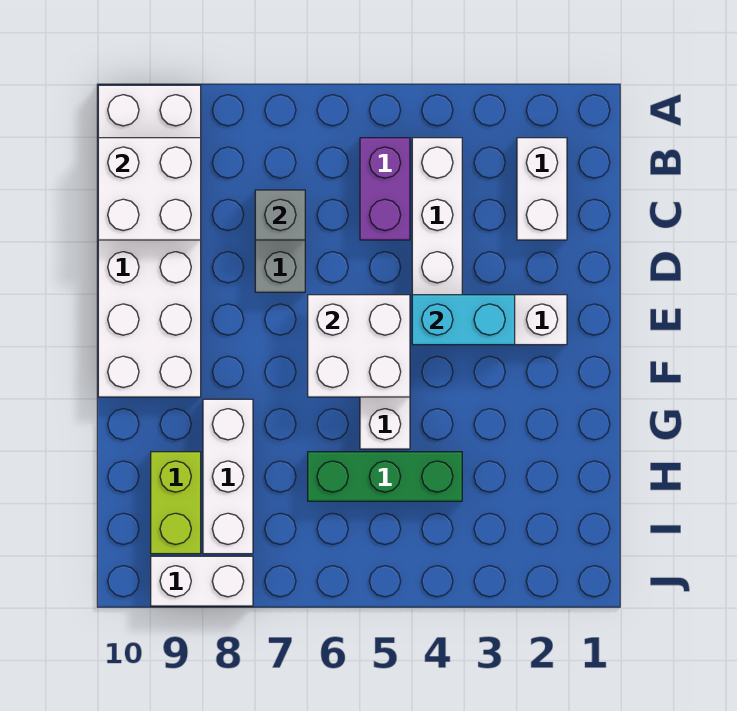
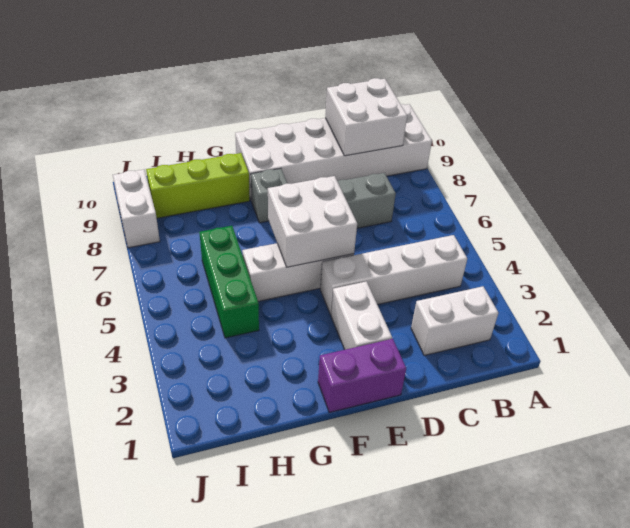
purple brick B5:C5 level 1 -> purple brick E1:F1 level 1
grey brick C7 level 2 -> grey brick F8 level 1
cyan brick E3:E4 level 2 -> none
white brick G8:I8 level 1 -> none
lime brick H9:I9 level 1 -> lime brick G9:I9 level 1

